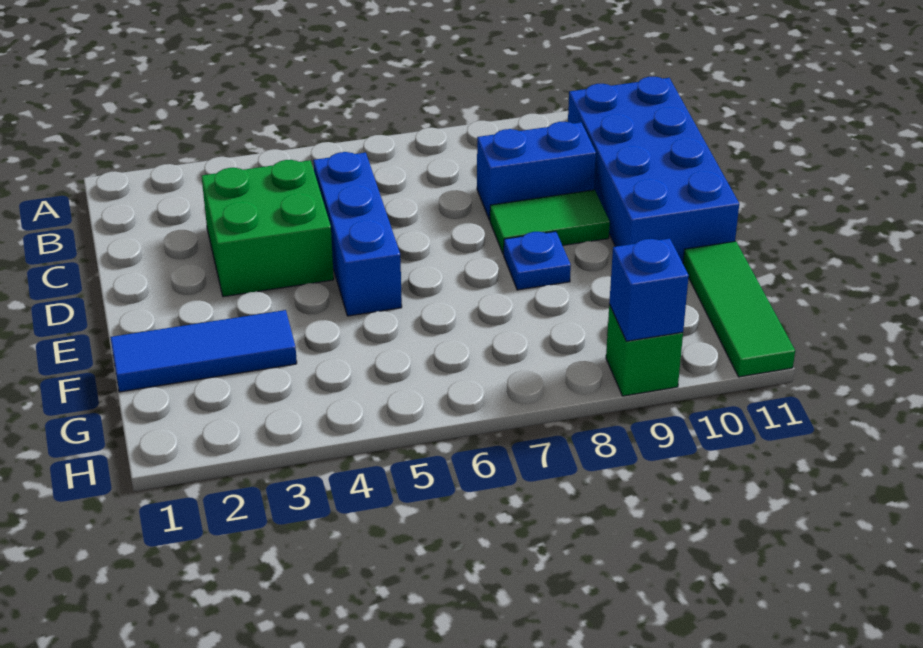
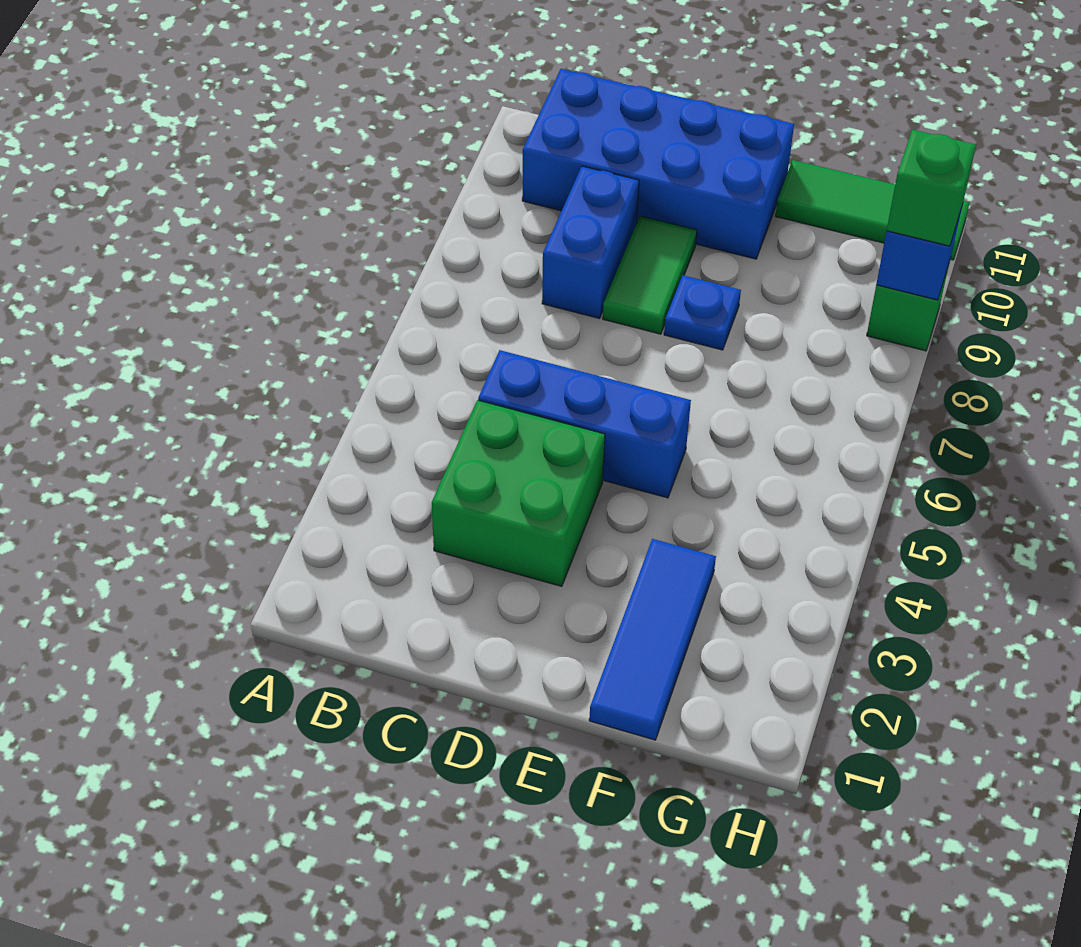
none -> green brick H9 level 3

